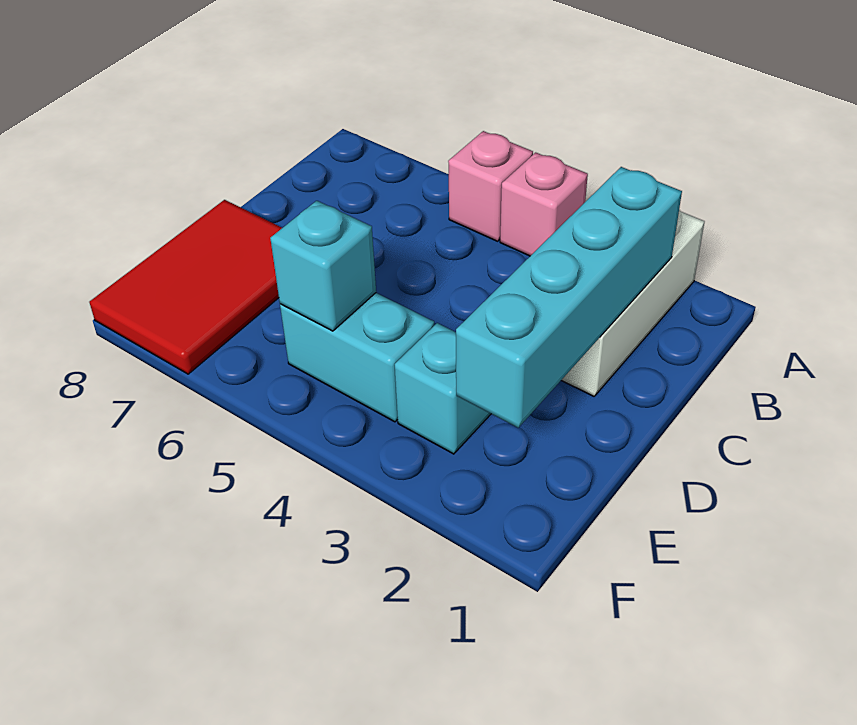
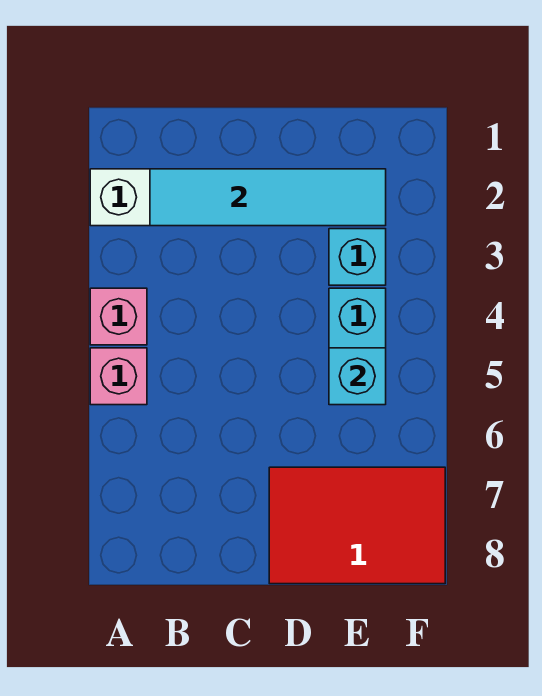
cyan brick B2:E2 level 2 -> cyan tile B2:E2 level 2

